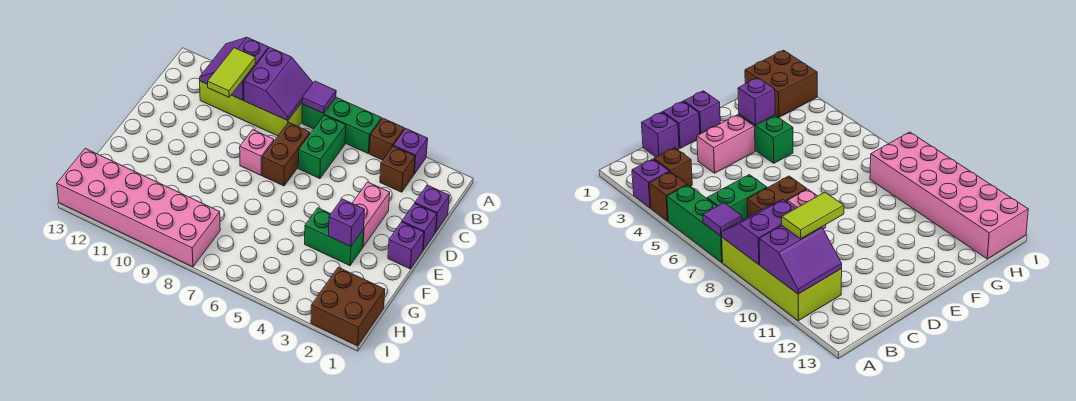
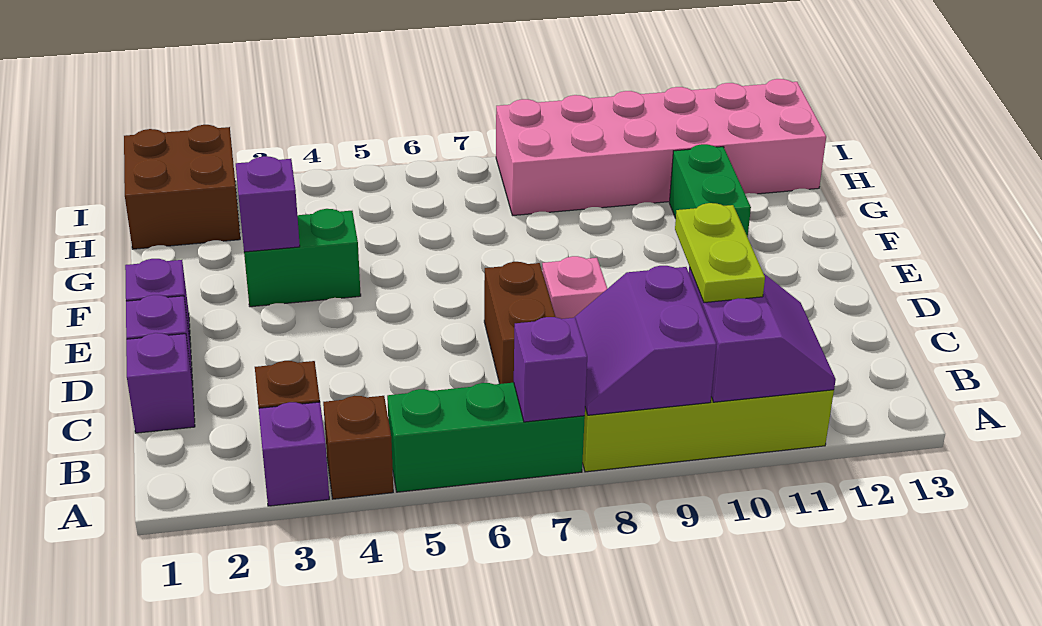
purple tile A7 level 2 -> purple brick A7 level 2
green brick B6:C6 level 1 -> green brick F11:G11 level 1
lime tile B10:C10 level 3 -> lime plate B10:C10 level 3
pink brick D3:E3 level 1 -> none

